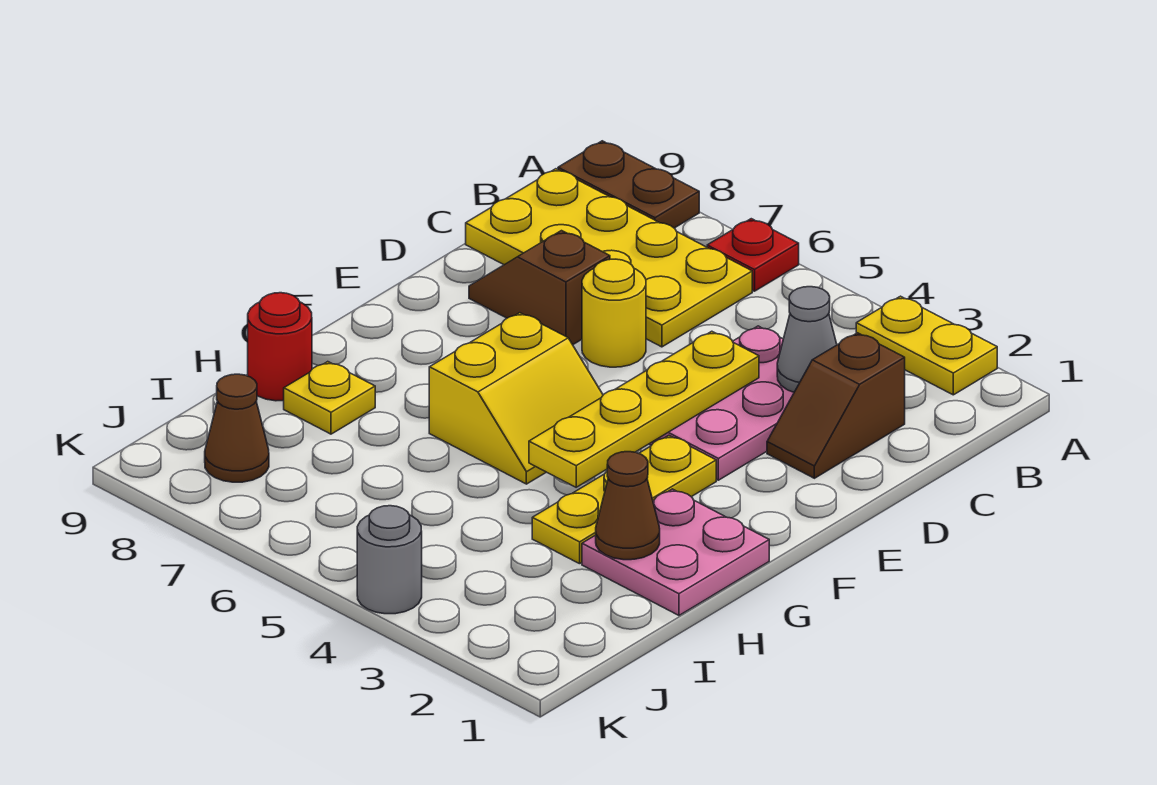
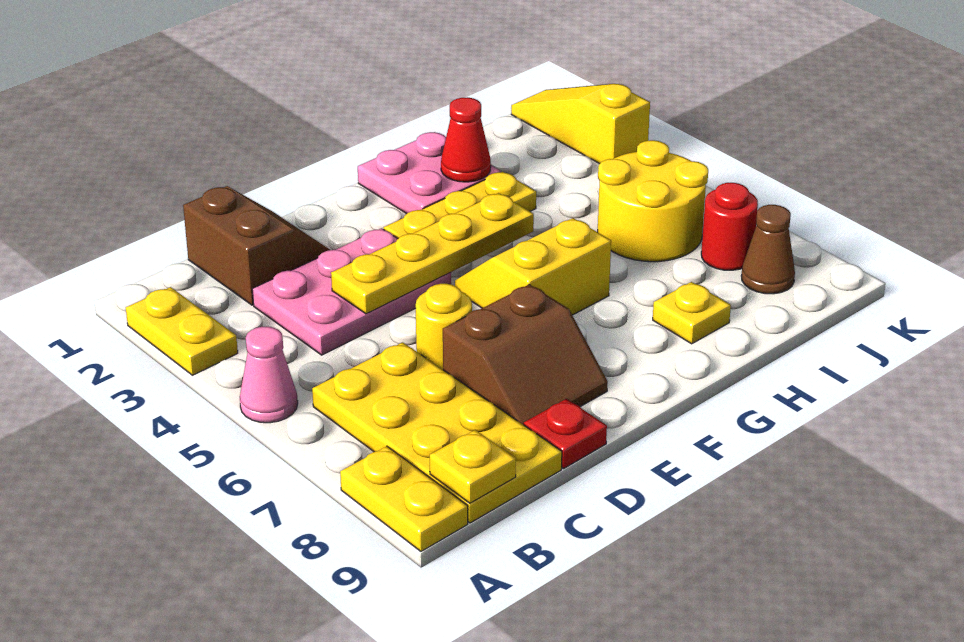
none -> pink cone A5 level 1
red plate A6 level 1 -> red plate D9 level 1
brown plate A8:A9 level 1 -> yellow plate A8:A9 level 1
none -> yellow plate B9 level 2
brown slope C2:D2 level 1 top C -> brown slope C1:D2 level 1 top C
grey cone C3 level 2 -> none
brown slope D7:D8 level 1 top 7 -> brown slope D7:E8 level 1 top 7
brown cone H2 level 2 -> red cone H2 level 2
red round brick H9 level 1 -> red round brick J7 level 1
none -> yellow round brick I5:J6 level 1
none -> yellow slope K1:K3 level 1 top 3
grey round brick K4 level 1 -> none

